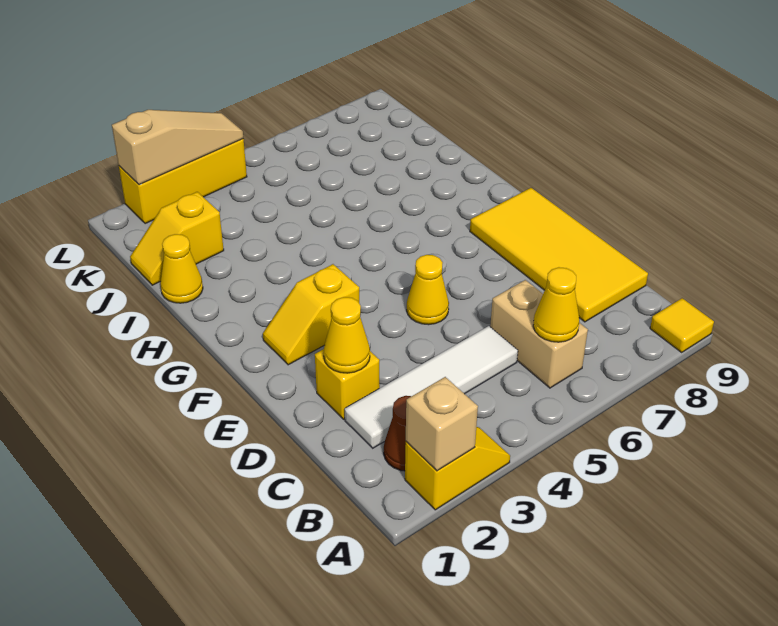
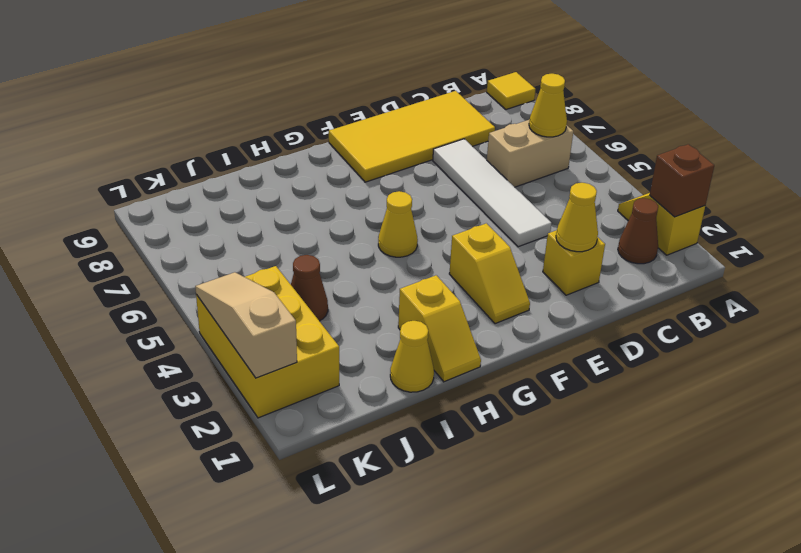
tan brick A2 level 2 -> brown brick A2 level 2
white tile C2:C5 level 1 -> white tile D4:D7 level 1
yellow cone E5 level 1 -> yellow cone G5 level 1
yellow slope J1:J2 level 1 top 2 -> yellow slope H1:H2 level 1 top 2
none -> brown cone J4 level 1
yellow brick L2:L4 level 1 -> yellow brick K2:L4 level 1

